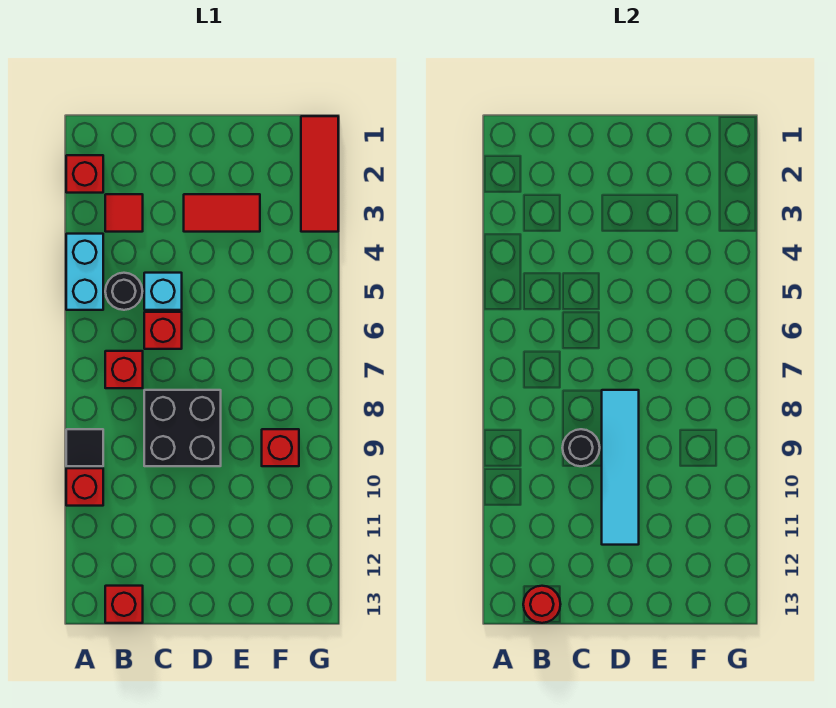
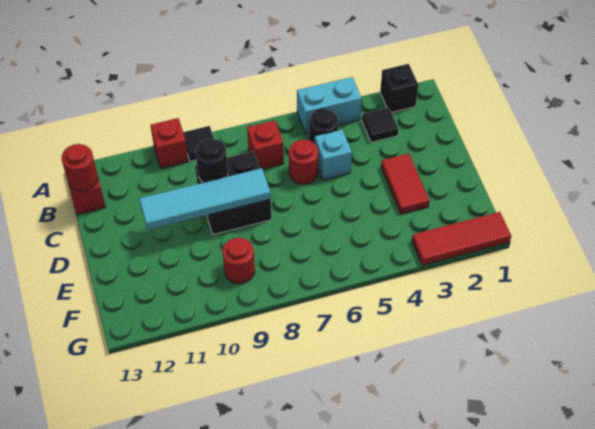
red brick A2 level 1 -> black brick A2 level 1
red tile B3 level 1 -> black tile B3 level 1
red brick C6 level 1 -> red round brick C6 level 1
red brick F9 level 1 -> red round brick F9 level 1

